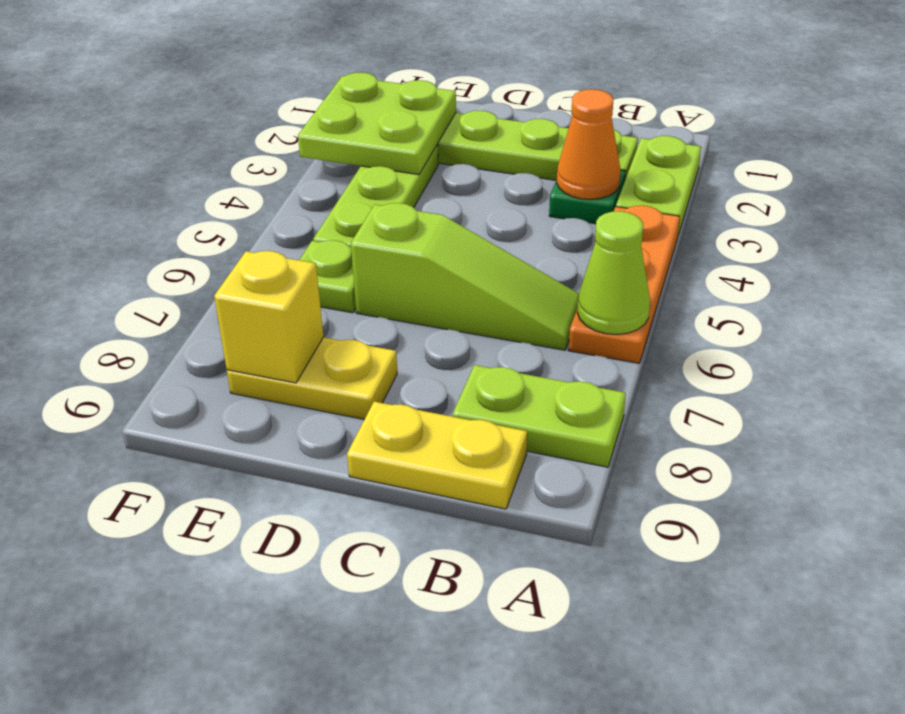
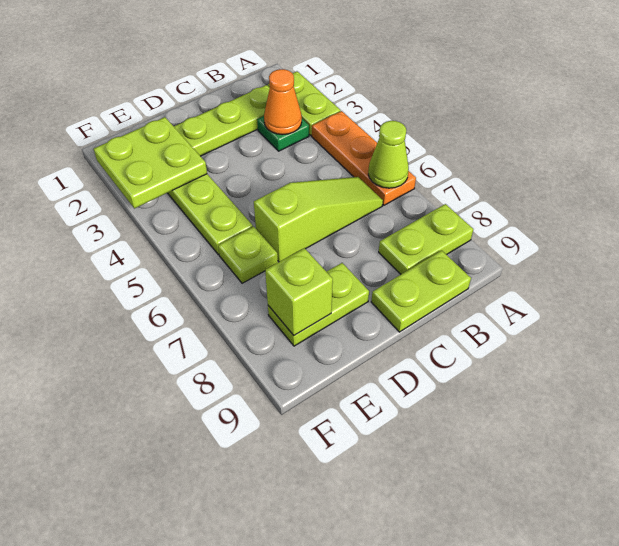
yellow plate B9:C9 level 1 -> lime plate B9:C9 level 1
yellow plate D8:E8 level 1 -> lime plate D8:E8 level 1
yellow brick E8 level 2 -> lime brick E8 level 2

